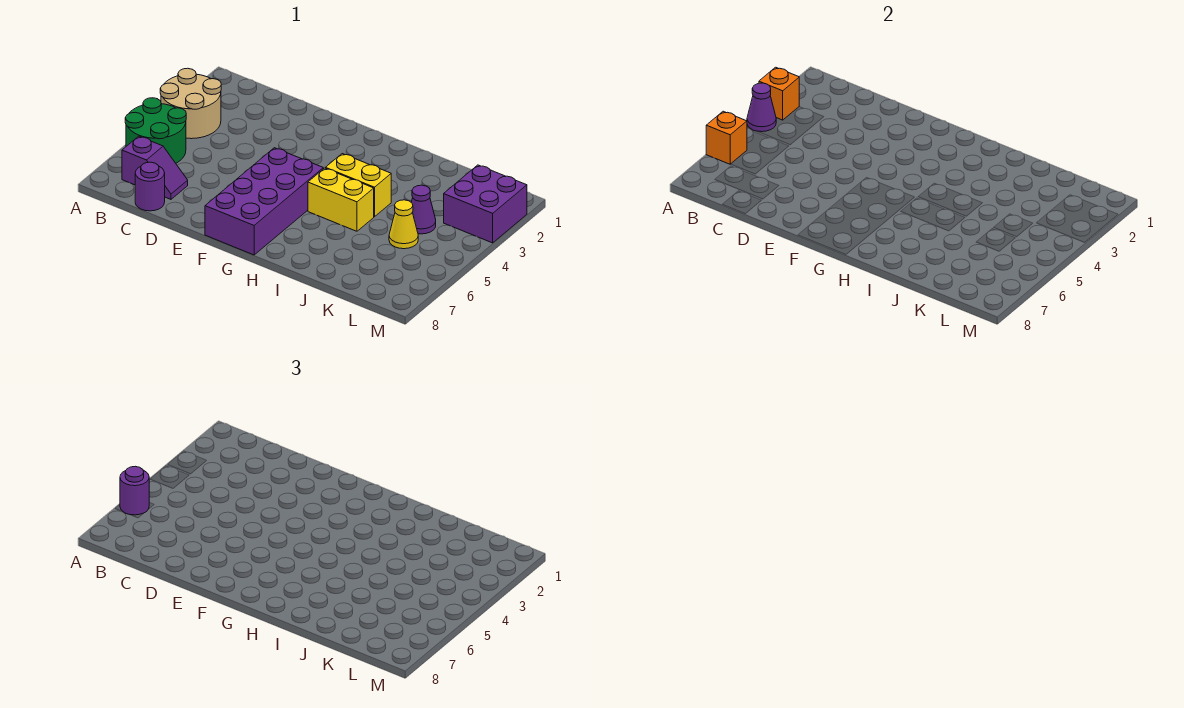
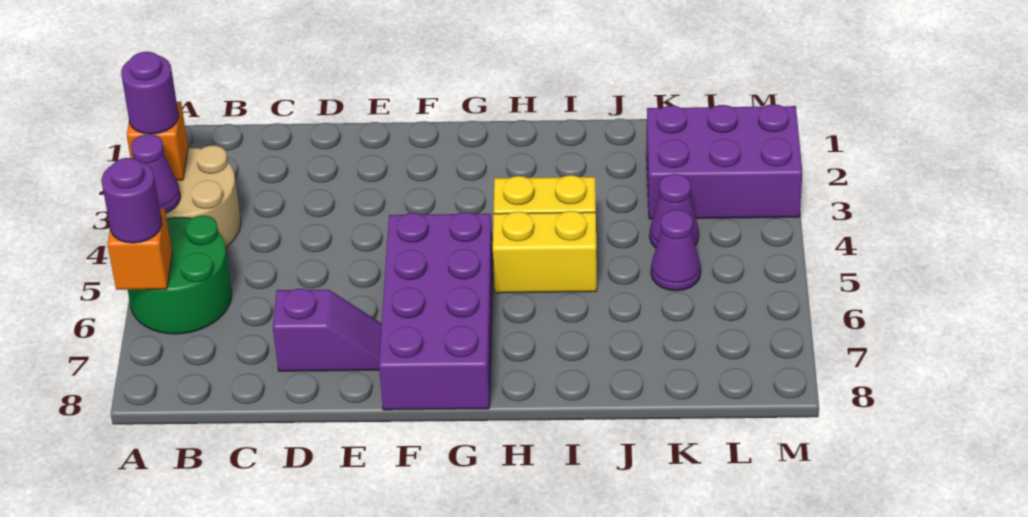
purple slope B7:C7 level 1 top B -> purple slope D7:E7 level 1 top D
purple round brick C8 level 1 -> purple round brick A3 level 3
yellow cone K5 level 1 -> purple cone K5 level 1
purple brick L2:M3 level 1 -> purple brick K2:M3 level 1

